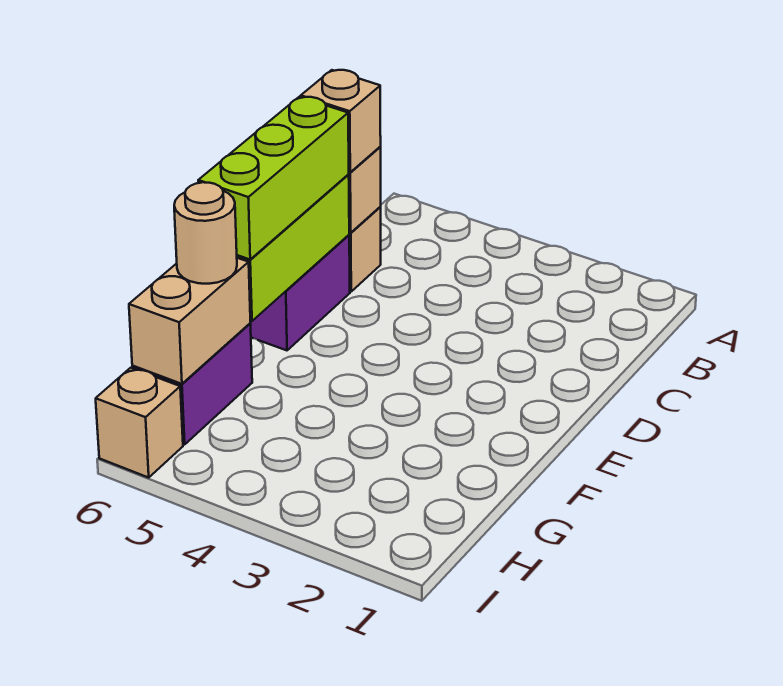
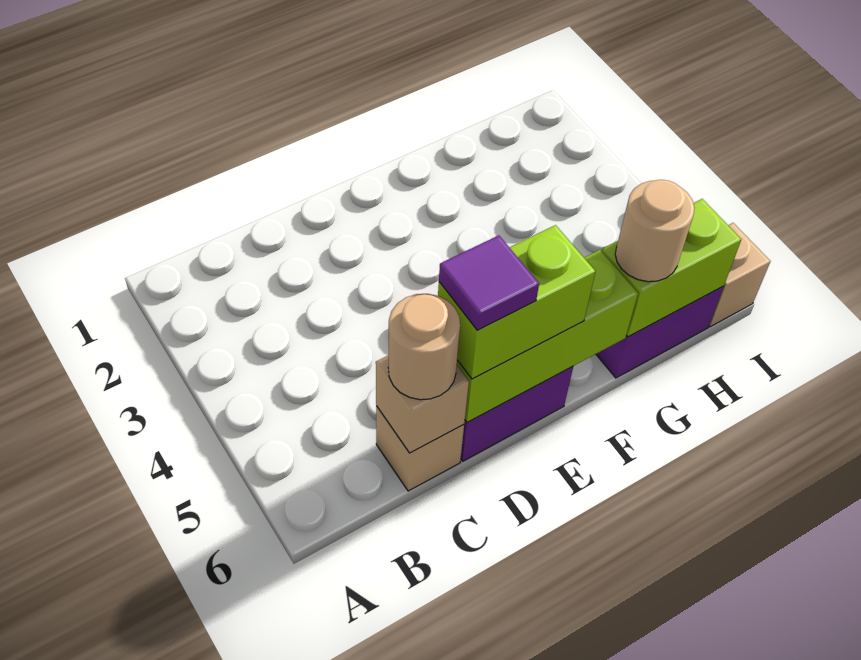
tan brick C6 level 3 -> tan round brick C6 level 3
lime brick D6:F6 level 3 -> lime brick D6:E6 level 3
none -> purple tile D6 level 4
tan brick G6:H6 level 2 -> lime brick G6:H6 level 2

